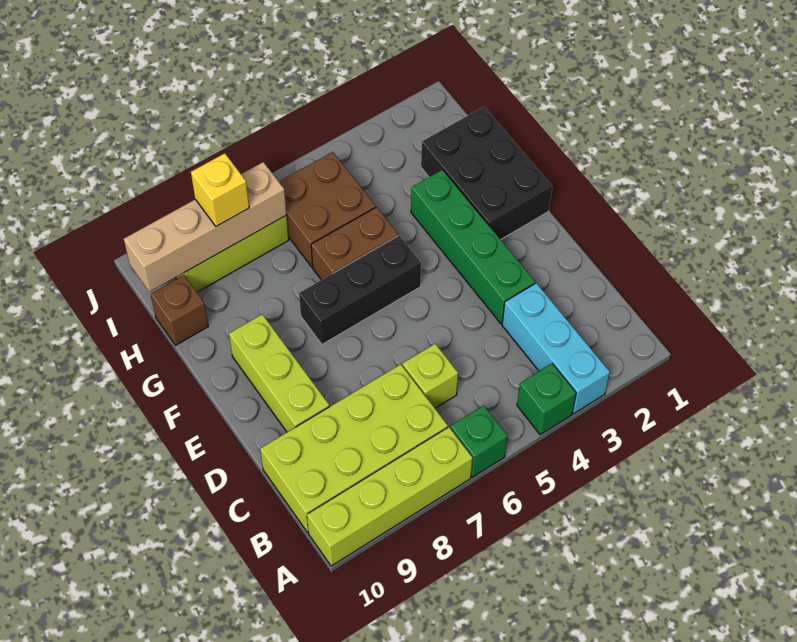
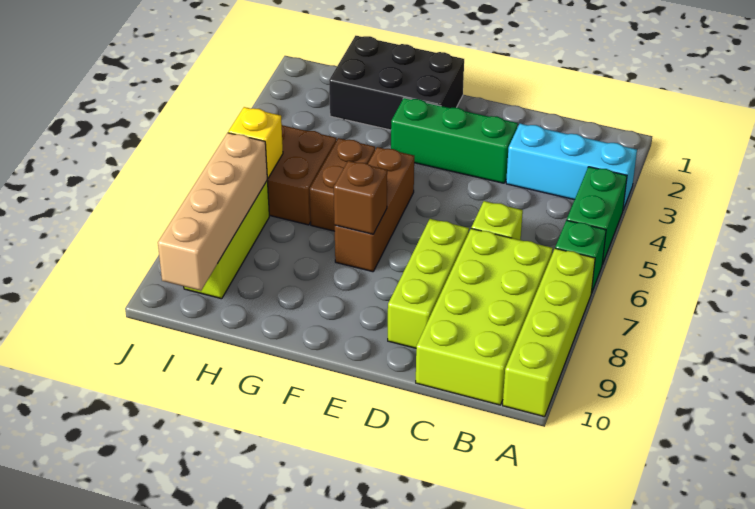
green brick A4 level 1 -> green brick A4:A5 level 1
green brick D3:G3 level 1 -> green brick D3:F3 level 1
lime brick D9:F9 level 1 -> lime brick D7:D9 level 1
black brick F5:F7 level 1 -> brown brick F5:F7 level 1
brown brick H10 level 1 -> brown brick F7 level 2
yellow brick I8 level 3 -> yellow brick I6 level 2

